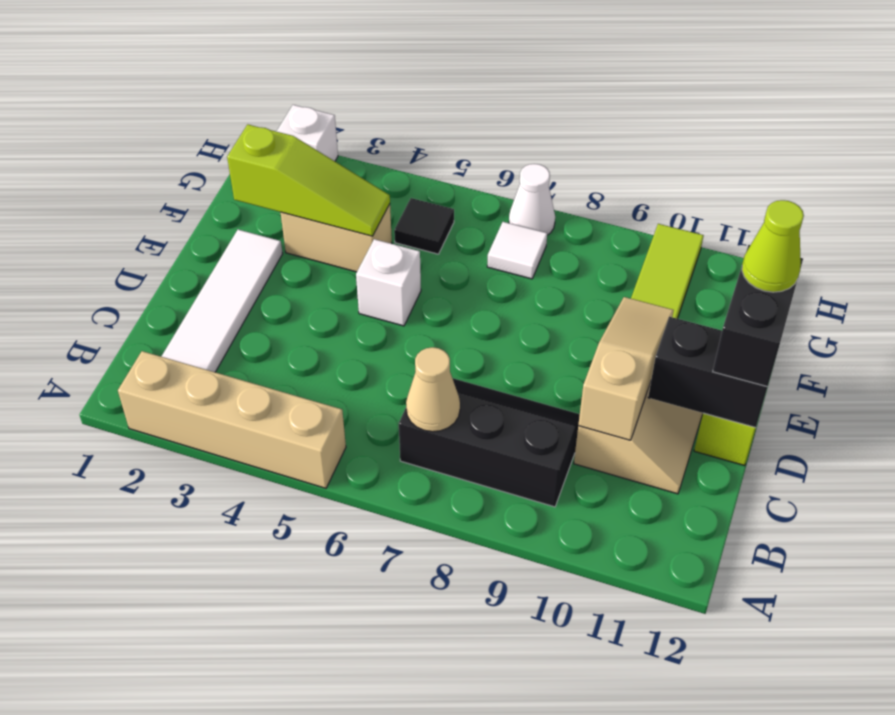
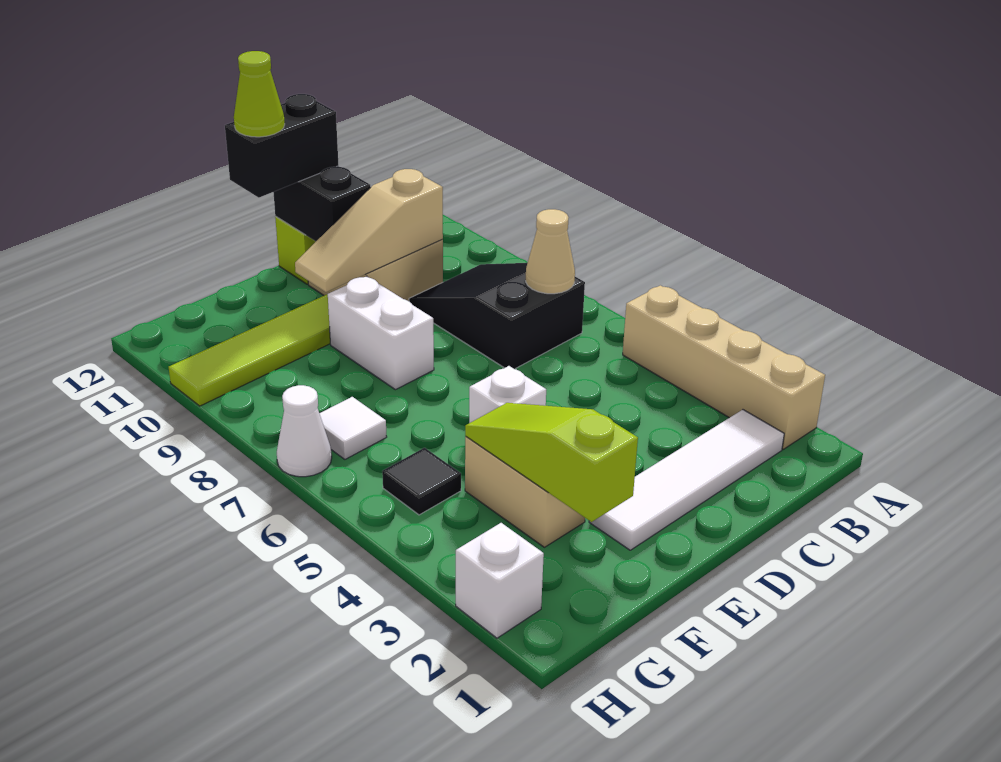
black slope B7:C9 level 1 top B -> black slope B7:C9 level 1 top 7
none -> white brick E8:E9 level 1

